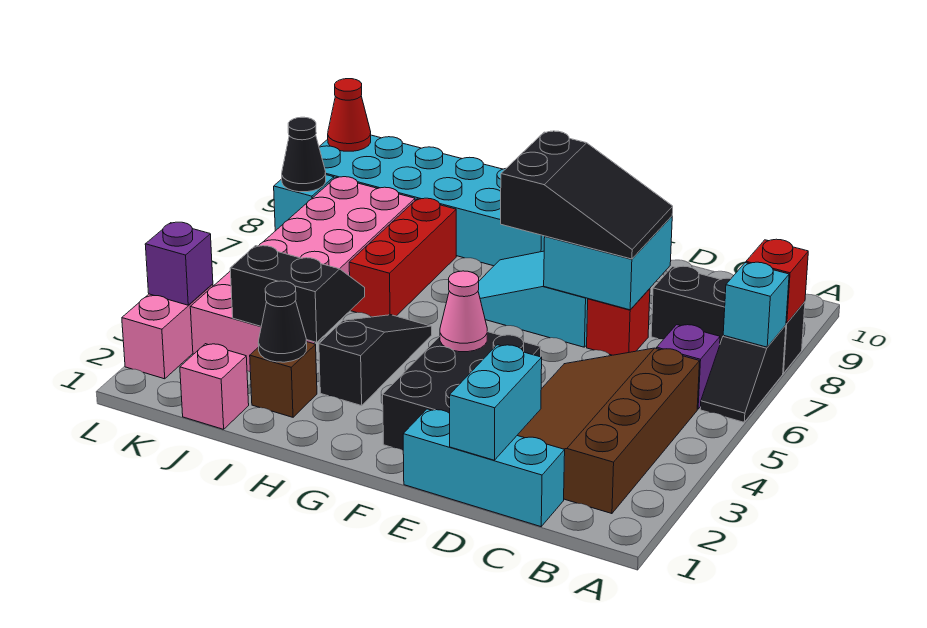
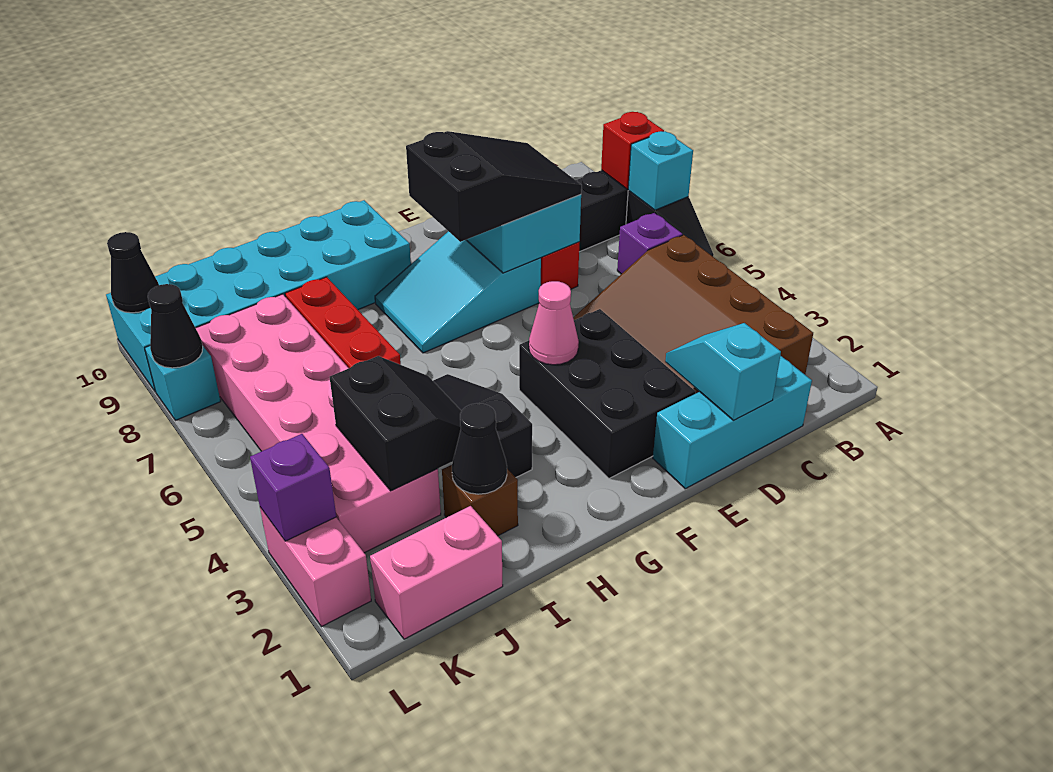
cyan brick D1:D2 level 2 -> cyan slope D1:D2 level 2 top 1
black slope I3:J4 level 2 top 3 -> black slope I3:J4 level 2 top J
pink brick J1 level 1 -> pink brick J1:K1 level 1
red cone L10 level 2 -> black cone L10 level 2

